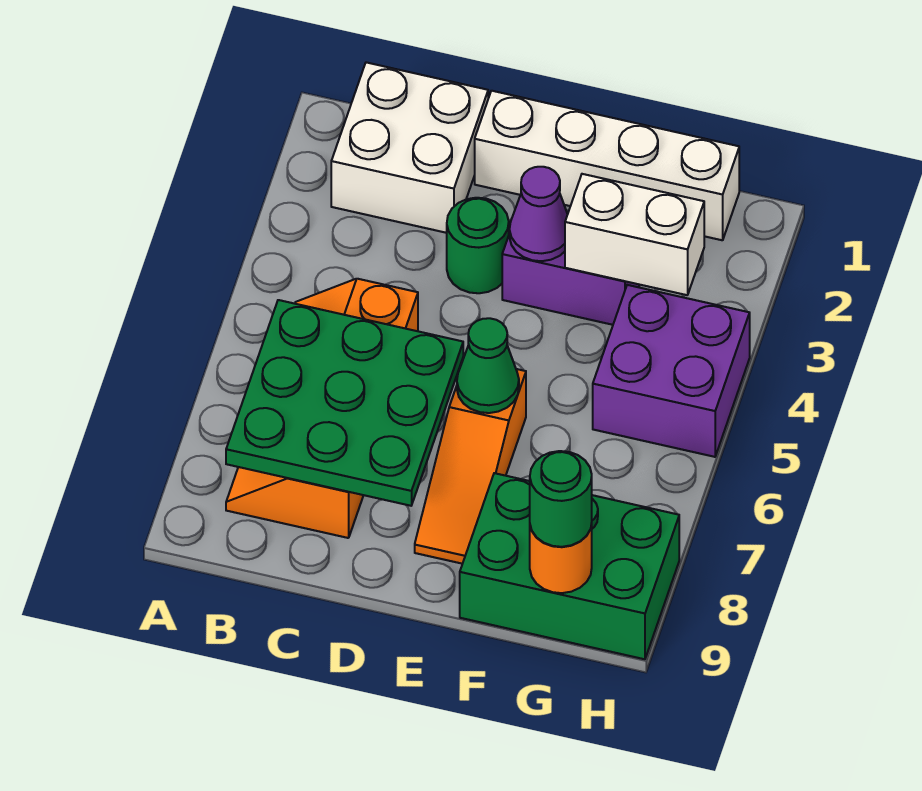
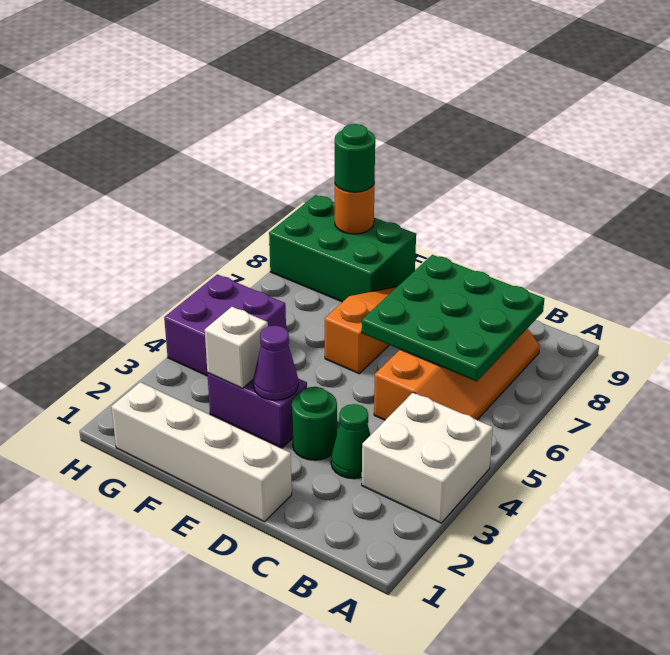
white brick B1:C2 level 1 -> white brick A3:B4 level 1
green cone E6 level 2 -> green cone C3 level 1
white brick F3:G3 level 2 -> white brick F3 level 2

